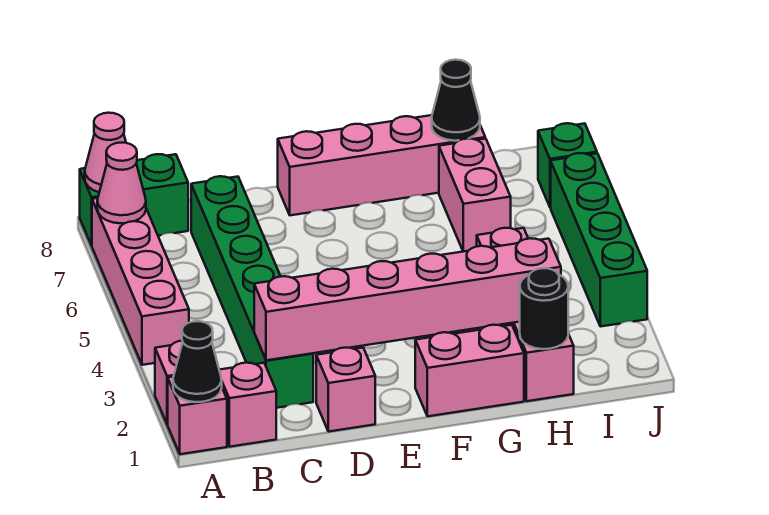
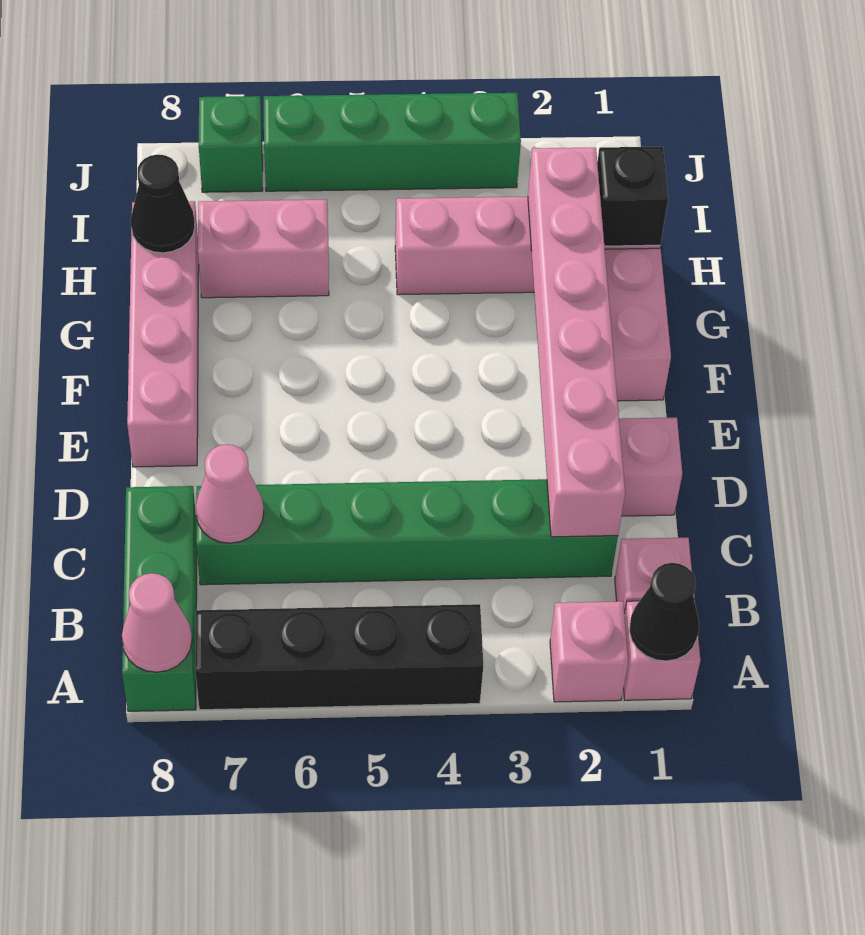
pink brick A4:A7 level 1 -> black brick A4:A7 level 1
pink cone A7 level 2 -> pink cone C7 level 2
green brick A8:B8 level 1 -> green brick A8:C8 level 1
black round brick H1 level 2 -> black brick H1 level 2

